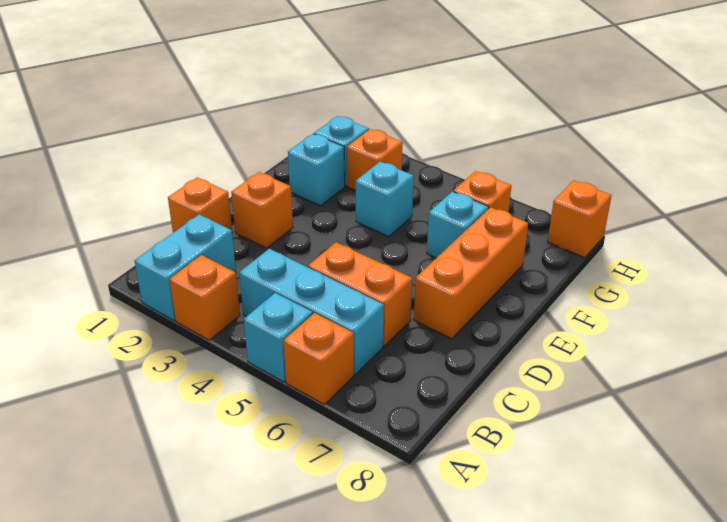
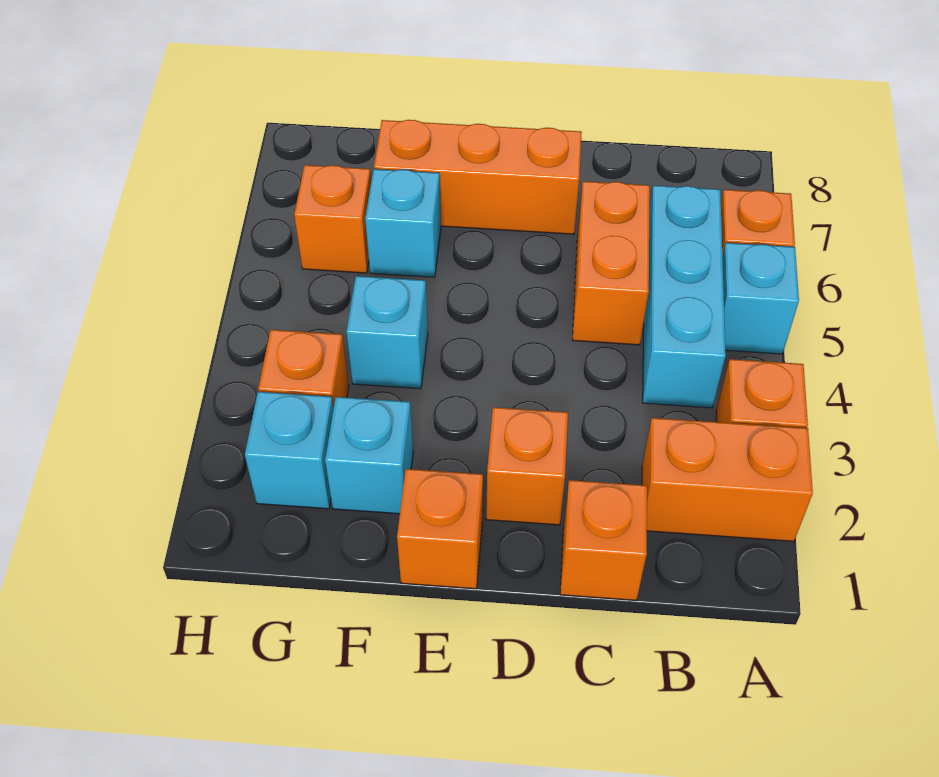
cyan brick A2:B2 level 1 -> orange brick A2:B2 level 1
orange brick H8 level 1 -> orange brick E1 level 1

